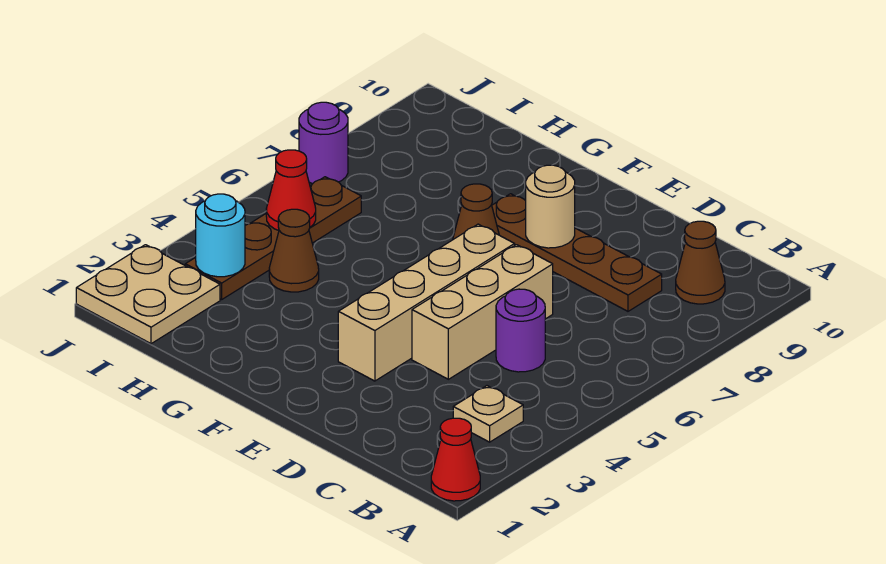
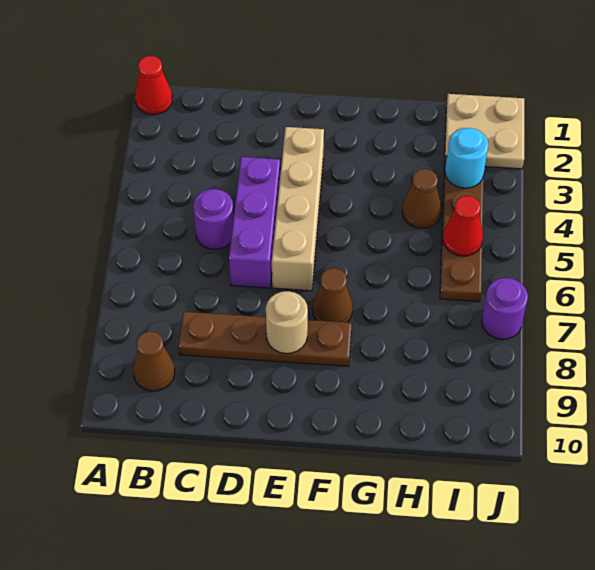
tan plate B3 level 1 -> none
tan brick D4:D6 level 1 -> purple brick D4:D6 level 1

